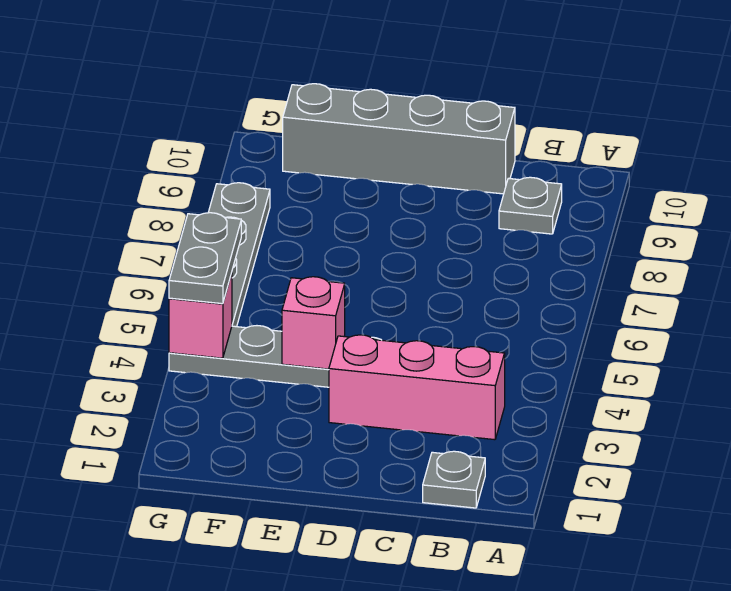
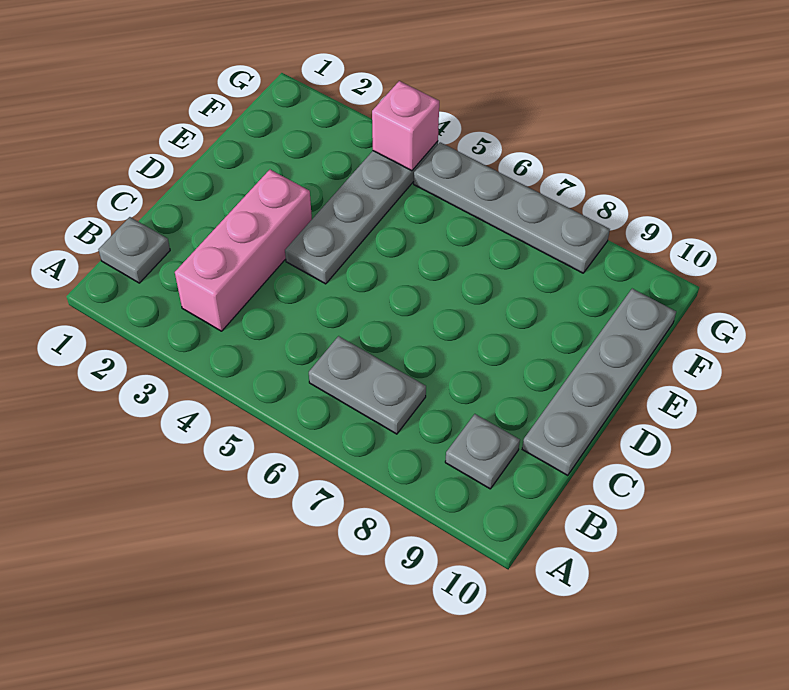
grey brick C10:F10 level 1 -> grey plate C10:F10 level 1
pink brick E4 level 2 -> none
grey plate G4:G5 level 3 -> grey plate B6:B7 level 1

